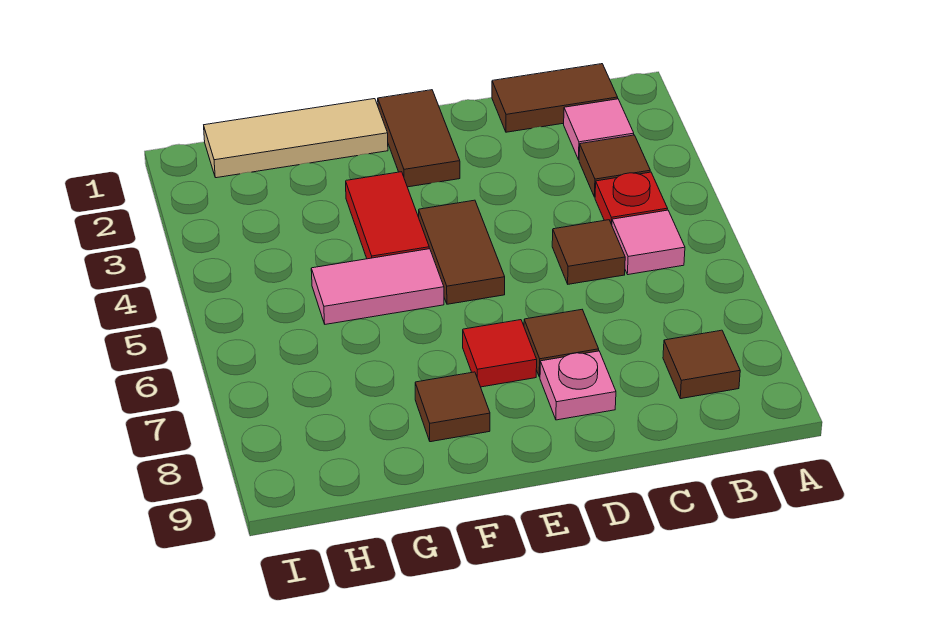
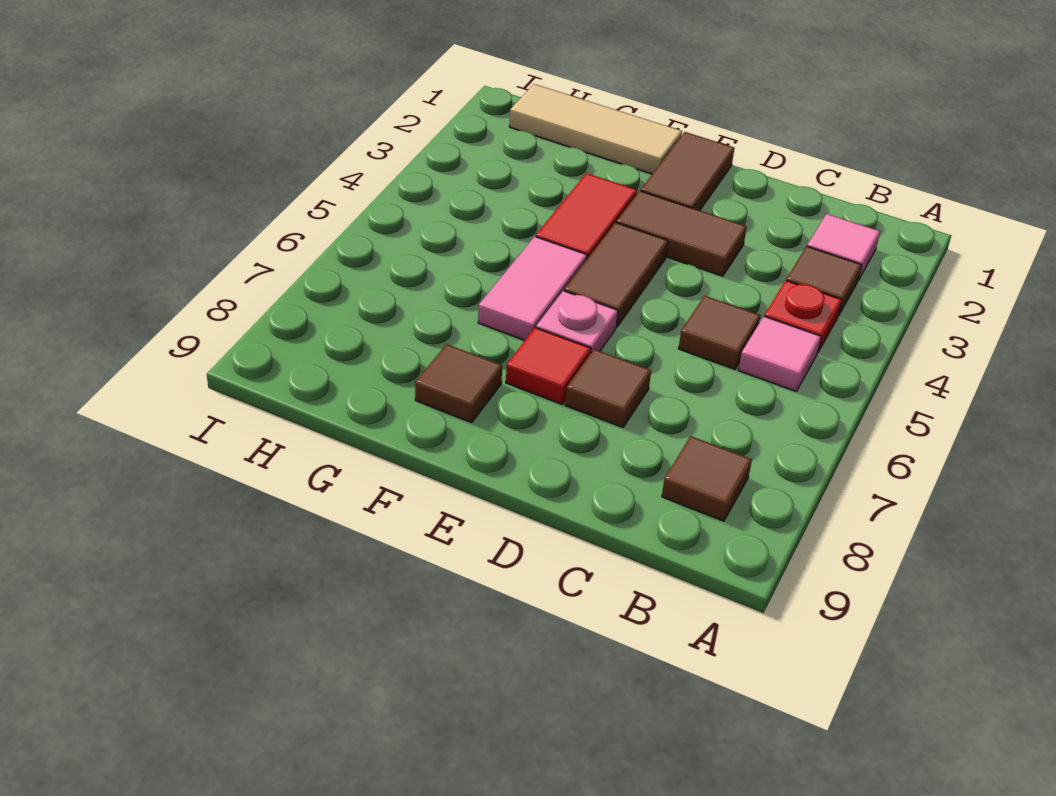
brown tile B1:C1 level 1 -> brown tile D3:E3 level 1
pink plate D8 level 1 -> pink plate E6 level 1
pink tile F5:G5 level 1 -> pink tile F5:F6 level 1

